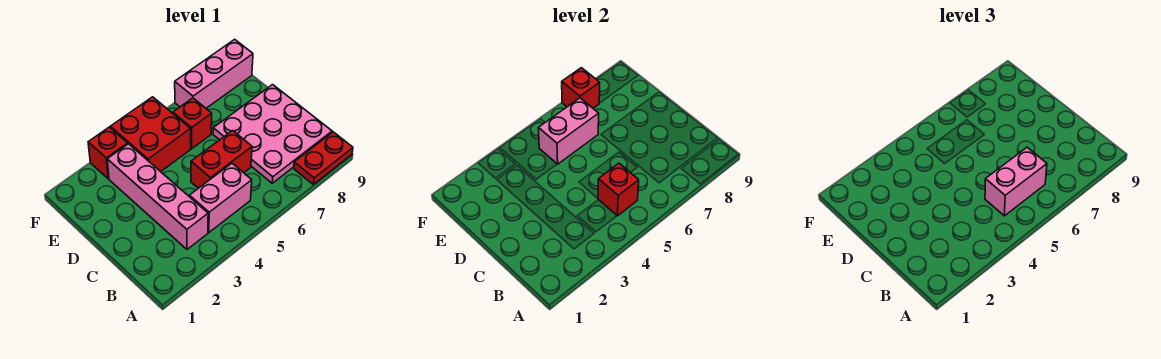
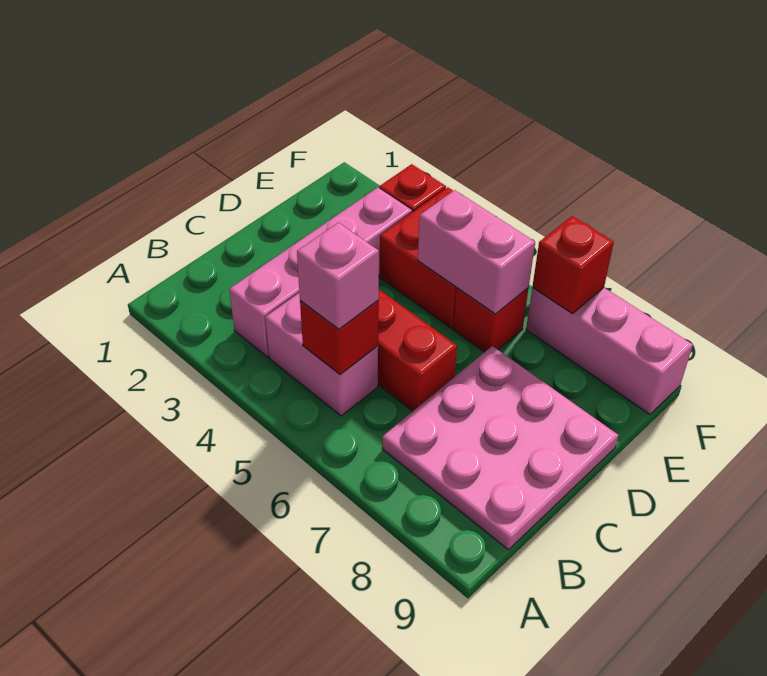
red plate A8:A9 level 1 -> none
pink brick B5:B6 level 3 -> pink brick B5 level 3

